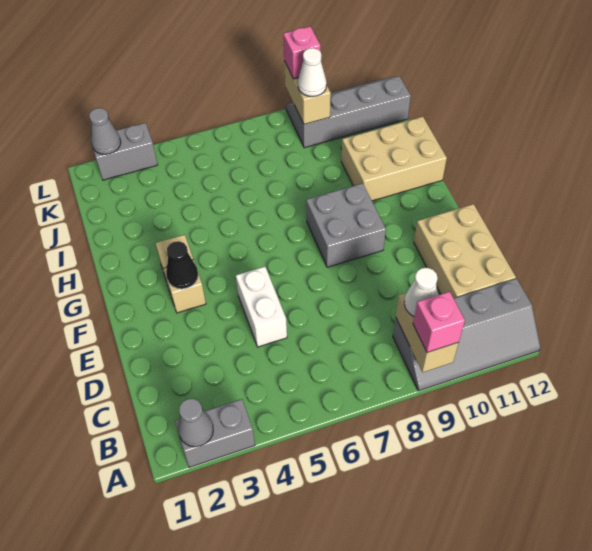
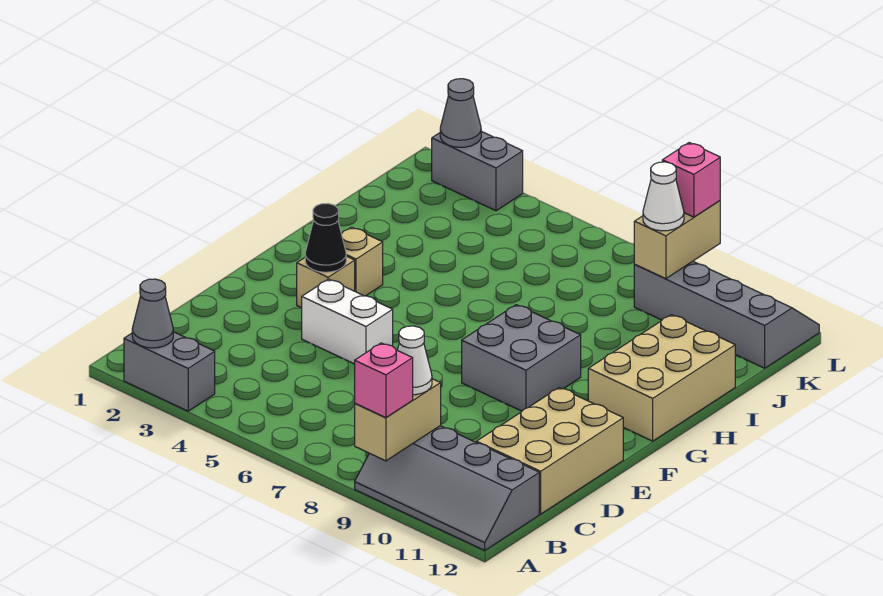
white brick D5:E5 level 1 -> white brick E4:E5 level 1
tan brick H10:I12 level 1 -> tan brick G11:I12 level 1

